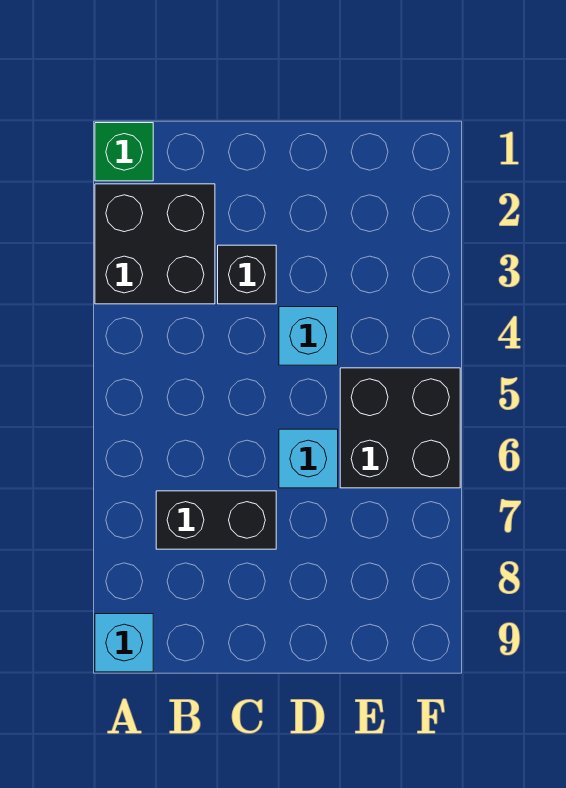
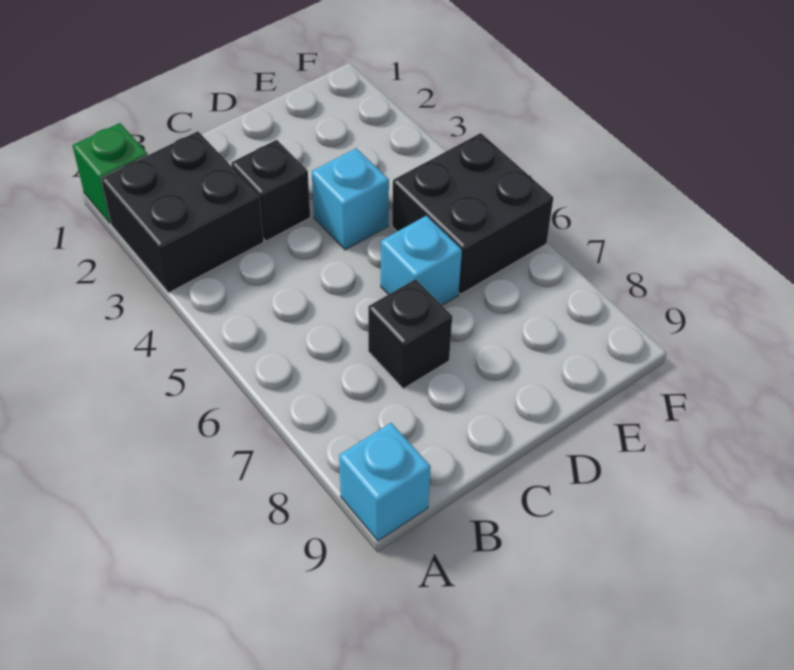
black brick B7:C7 level 1 -> black brick C7 level 1

